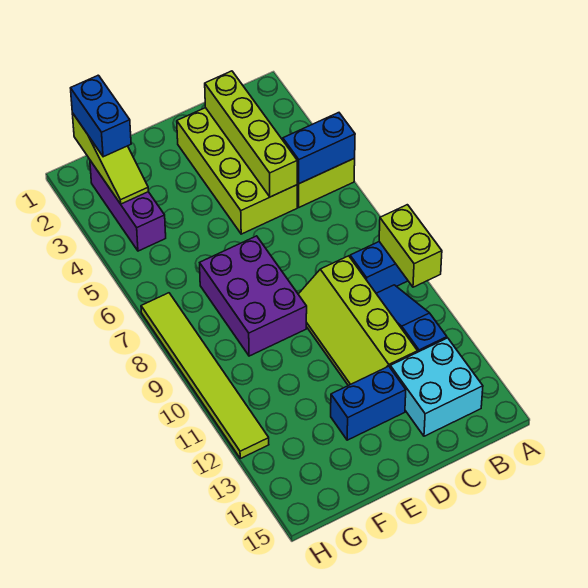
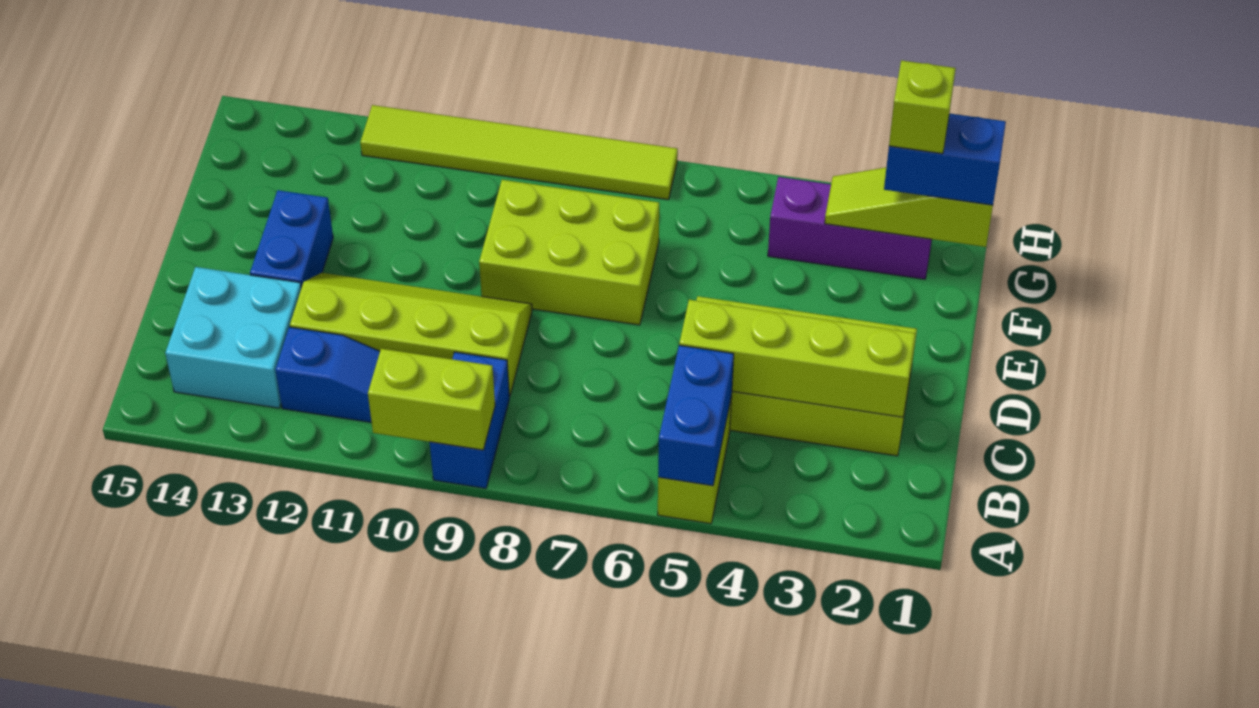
purple brick E7:F9 level 1 -> lime brick E7:F9 level 1
none -> lime brick G2 level 4

